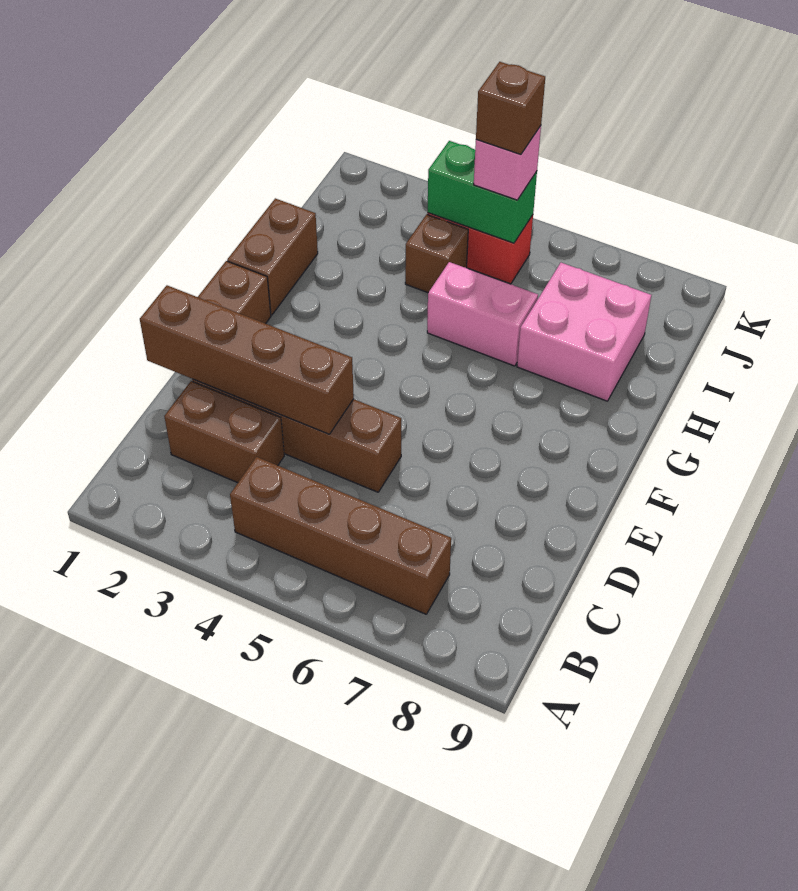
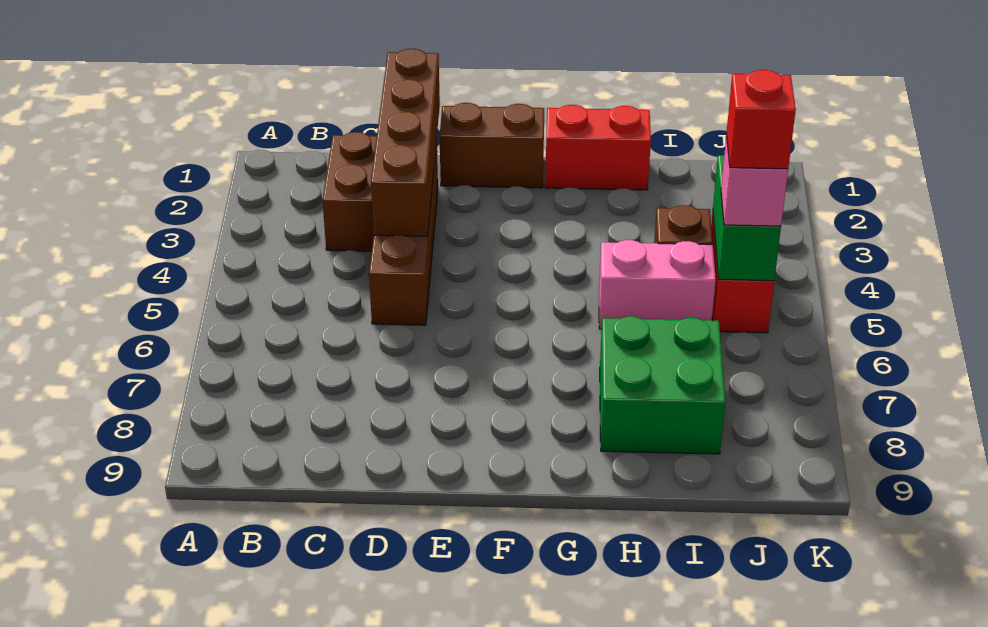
brown brick B4:B7 level 1 -> none
brown brick G1:H1 level 1 -> red brick G1:H1 level 1
pink brick H5:H6 level 1 -> pink brick H5:I5 level 1
pink brick H7:I8 level 1 -> green brick H7:I8 level 1
brown brick J5 level 4 -> red brick J5 level 4

